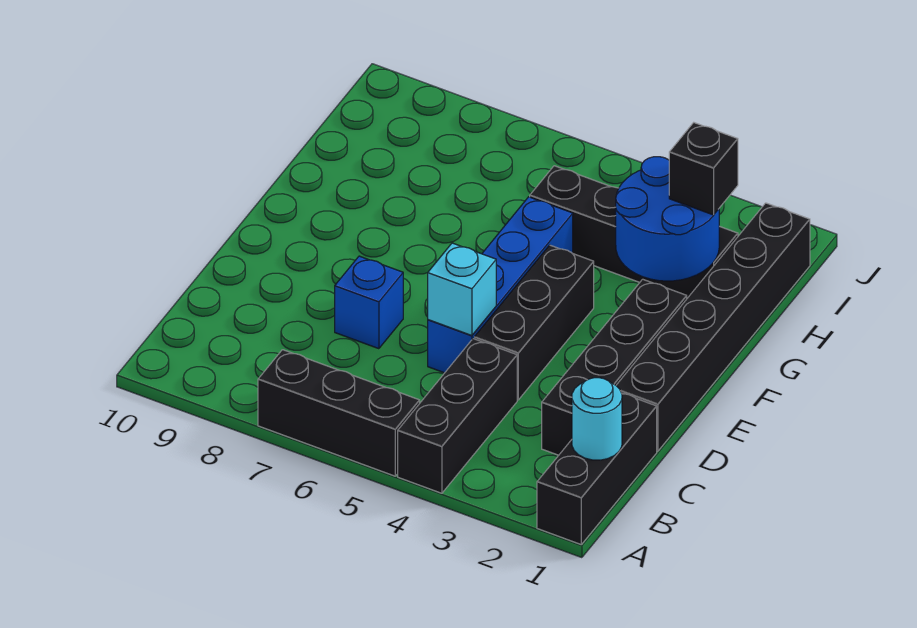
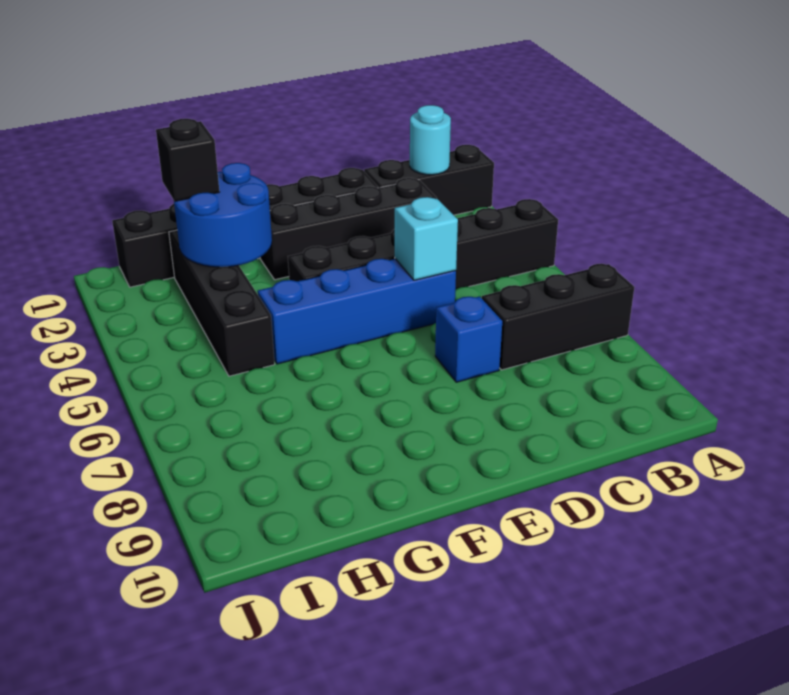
black brick A5:A7 level 1 -> black brick A7:C7 level 1

